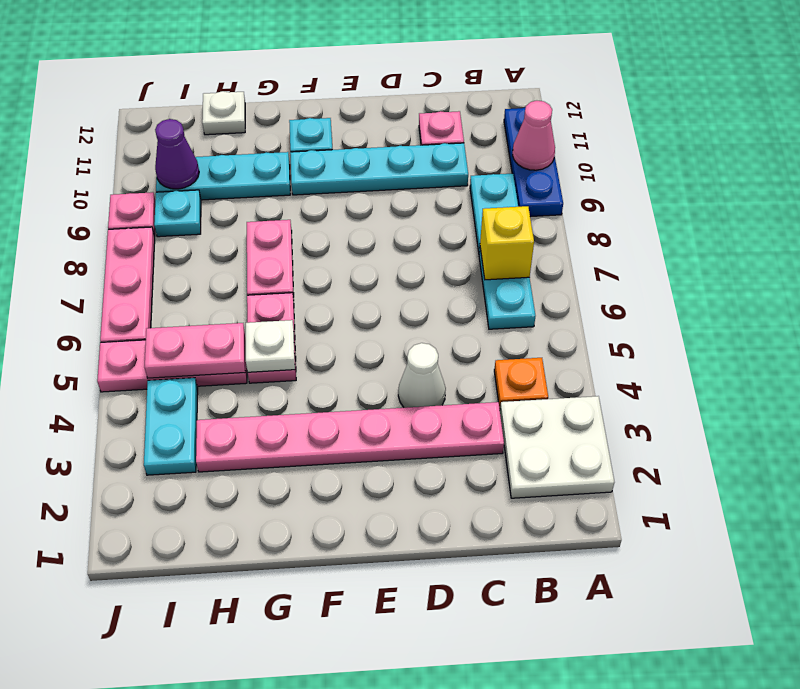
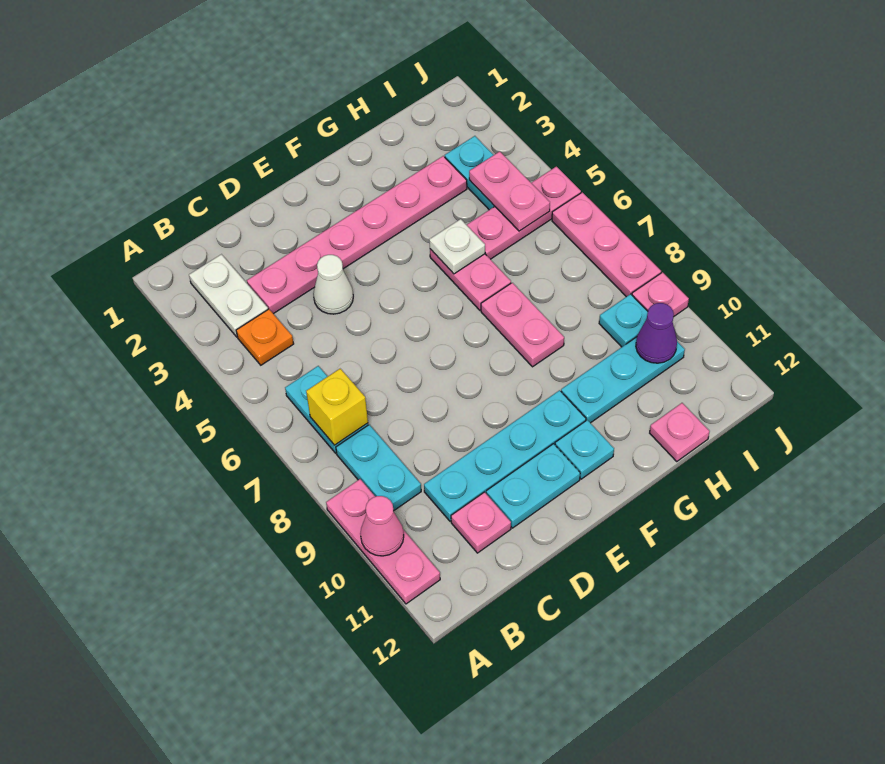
white plate A2:B3 level 1 -> white plate B2:B3 level 1
blue plate A9:A11 level 1 -> pink plate A9:A11 level 1
none -> cyan plate D11:E11 level 1
pink plate H5:I5 level 2 -> pink plate I4:I5 level 2
white plate H12 level 1 -> pink plate H12 level 1

